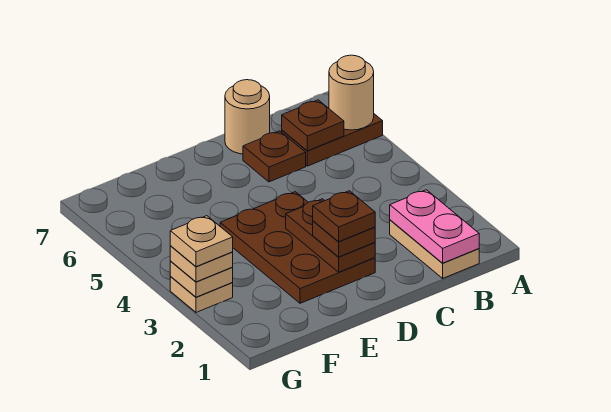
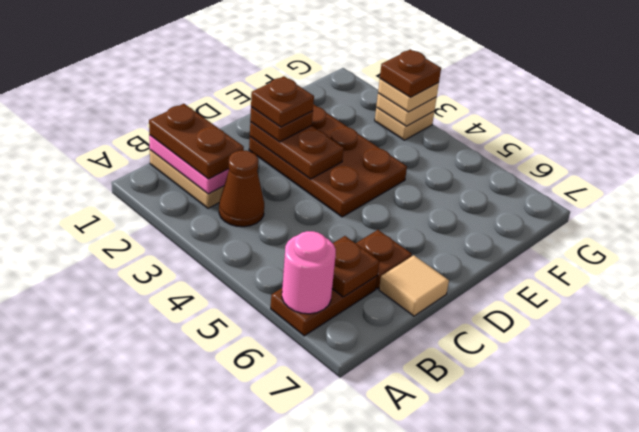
tan round brick A6 level 2 -> pink round brick A6 level 2
none -> brown plate B1:B2 level 3
none -> brown cone B3 level 1
tan round brick C7 level 1 -> tan tile C7 level 1
tan plate G3 level 4 -> brown plate G3 level 4

